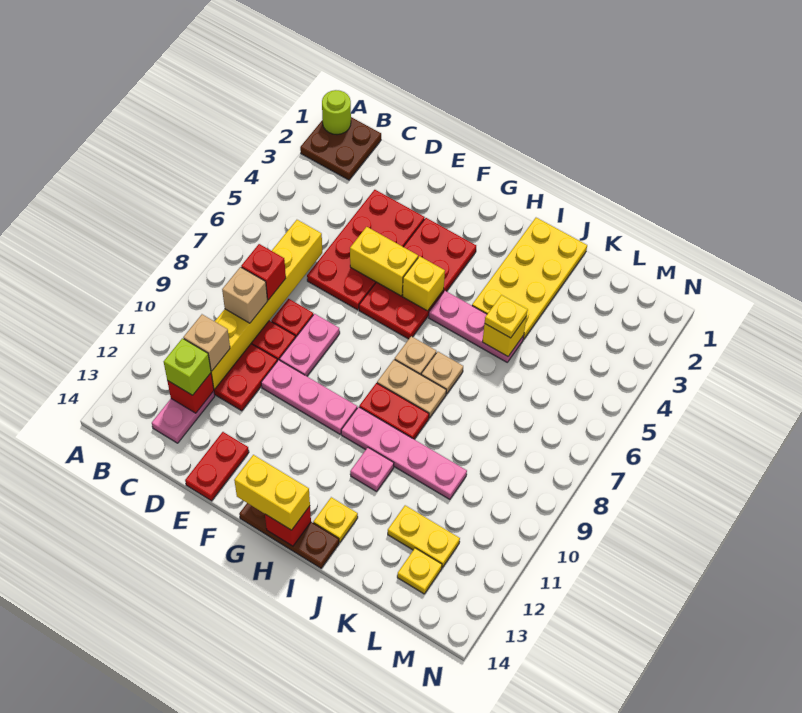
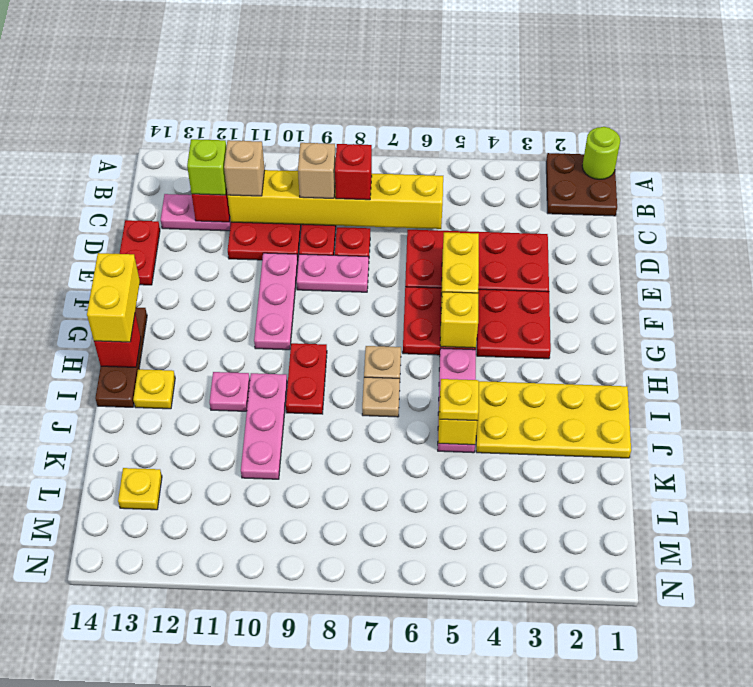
red plate E13:E14 level 1 -> red plate D14:E14 level 1
tan plate H8:I8 level 1 -> none
pink plate H10:K10 level 1 -> pink plate I10:K10 level 1
yellow plate K12:L12 level 1 -> none

